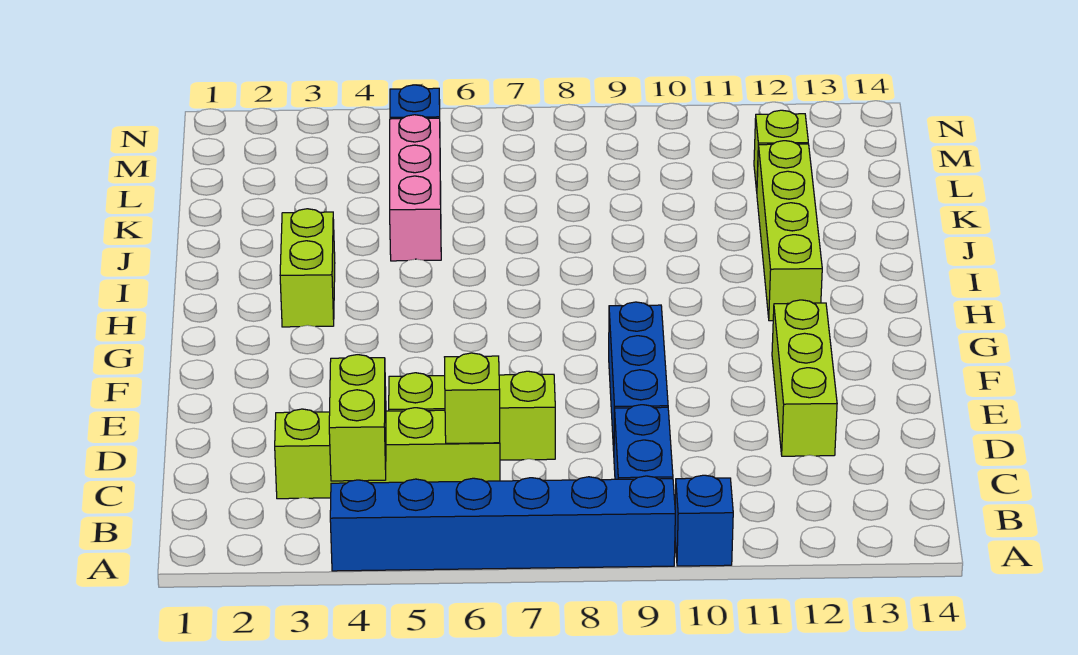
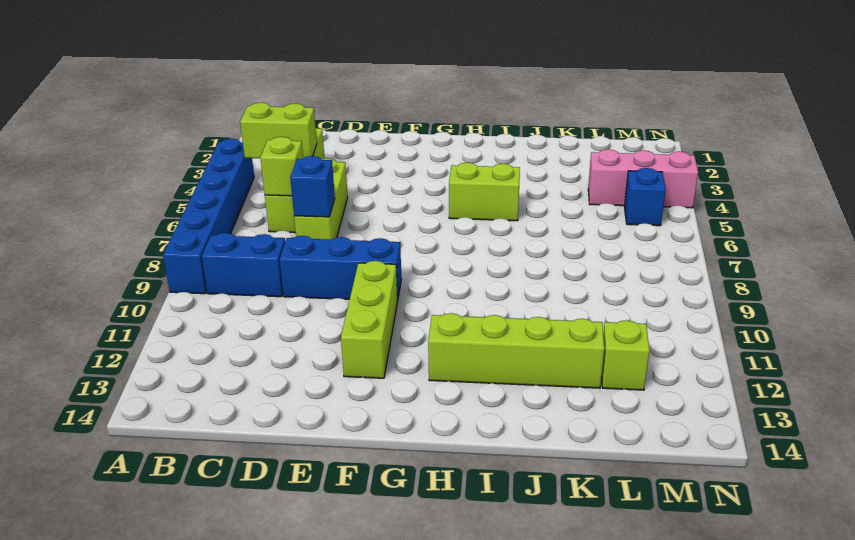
blue brick A10 level 1 -> blue brick D7 level 2
lime brick D12:F12 level 1 -> lime brick F10:F12 level 1
lime brick H3:I3 level 1 -> lime brick H5:I5 level 1
pink brick J5:L5 level 1 -> pink brick L4:N4 level 1

